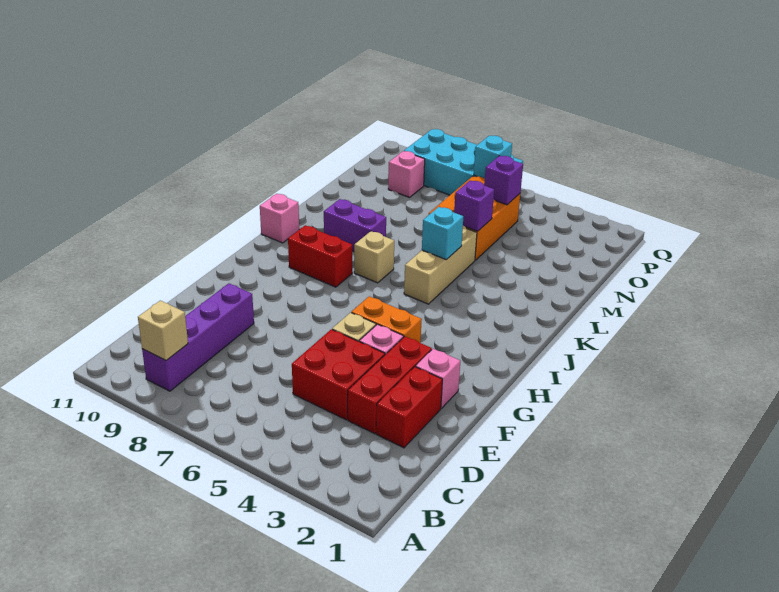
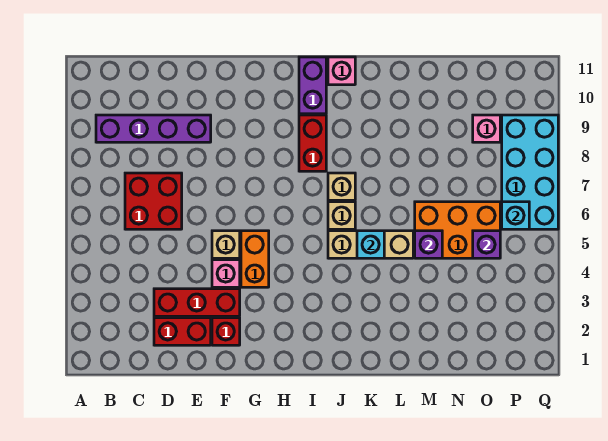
tan brick B9 level 2 -> tan brick J6 level 1
red brick D4:E5 level 1 -> red brick C6:D7 level 1
pink brick F2 level 1 -> red brick F2 level 1
purple brick K8:K9 level 1 -> purple brick I10:I11 level 1

